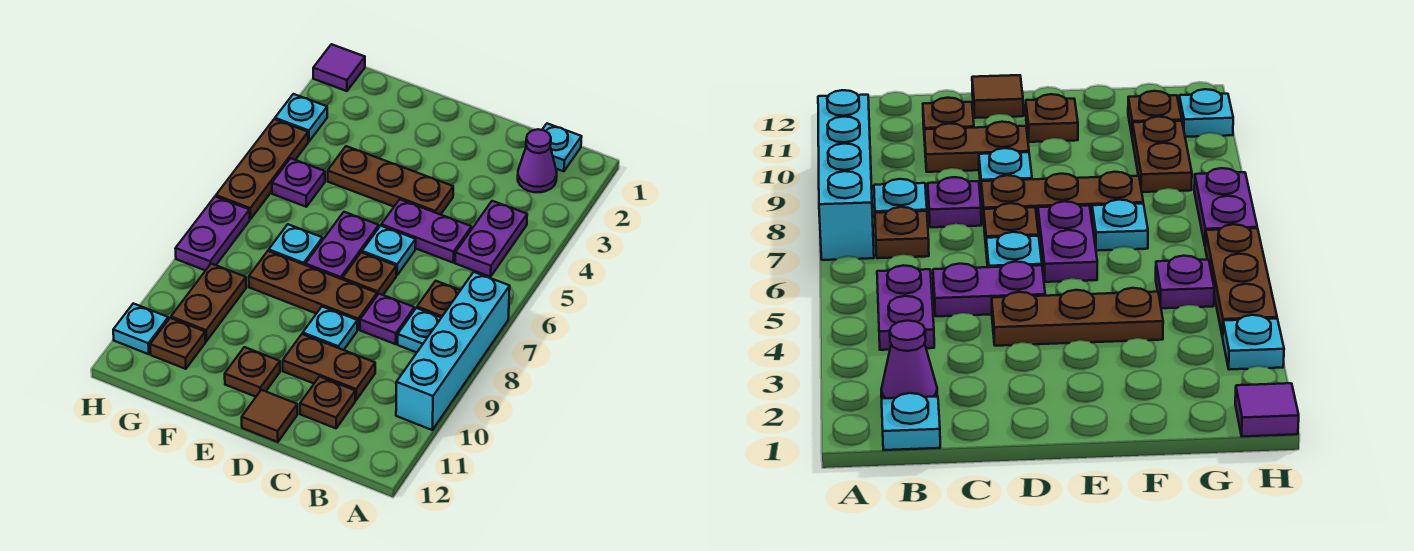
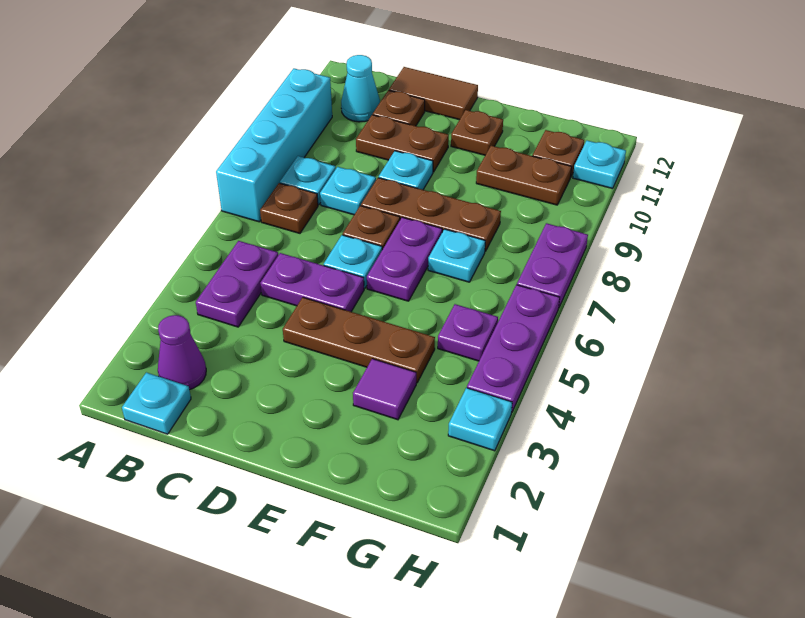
none -> cyan cone B11 level 1
purple plate C8 level 1 -> cyan plate C8 level 1
brown tile D12 level 1 -> brown tile C12:D12 level 1
brown plate G9:G10 level 1 -> brown plate F10:G10 level 1
purple tile H1 level 1 -> purple tile F3 level 1
brown plate H4:H6 level 1 -> purple plate H4:H6 level 1

